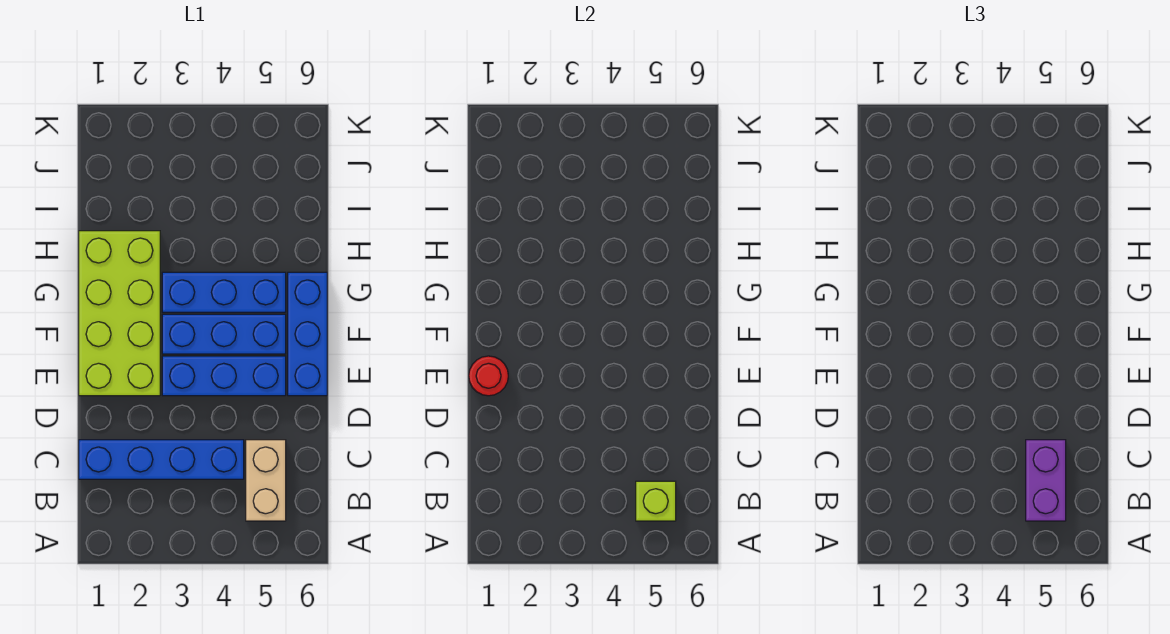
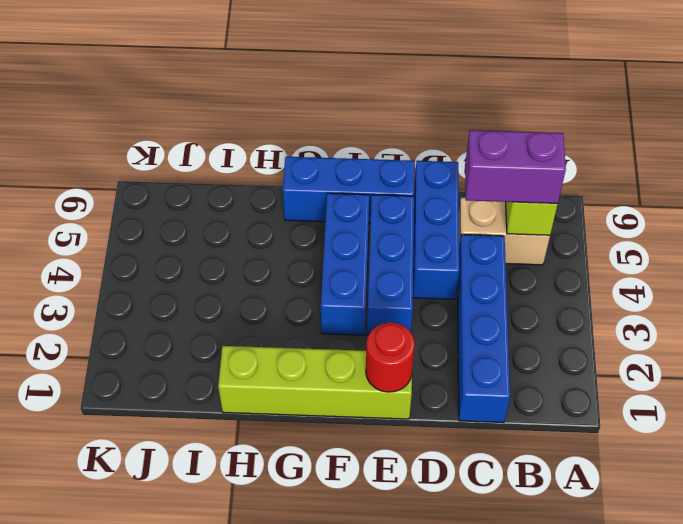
lime brick E1:H2 level 1 -> lime brick E1:H1 level 1
blue brick G3:G5 level 1 -> blue brick D4:D6 level 1

